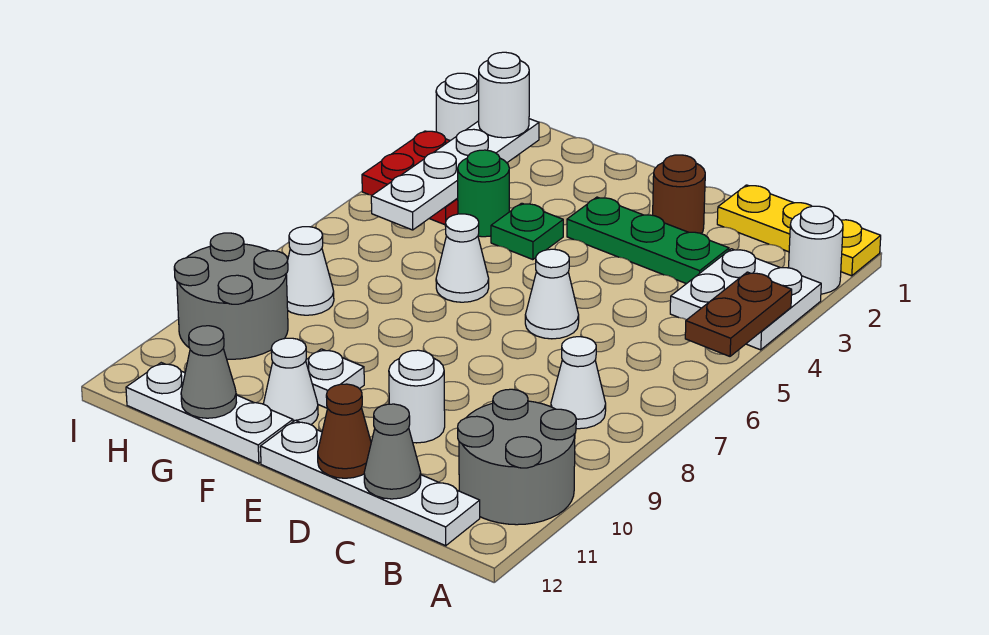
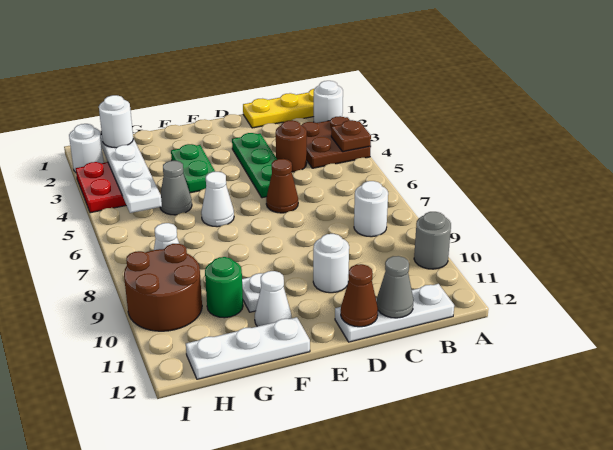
white plate A3:B4 level 1 -> brown plate A3:B4 level 1
brown plate A4:A5 level 2 -> brown plate A4 level 2
grey round brick A10:B11 level 1 -> grey round brick A10 level 1
white cone B8 level 1 -> white round brick B8 level 1
white plate B12:E12 level 1 -> white plate B12:D12 level 1
green plate C3:E3 level 1 -> green plate D3:D5 level 1
brown round brick D2 level 1 -> brown round brick C4 level 1
white cone D6 level 1 -> brown cone D6 level 1
green plate F4 level 1 -> green plate F3:F4 level 1
green round brick G4 level 1 -> green round brick G10 level 1
grey cone G12 level 2 -> grey cone G5 level 1
grey round brick H9:I10 level 1 -> brown round brick H9:I10 level 1

